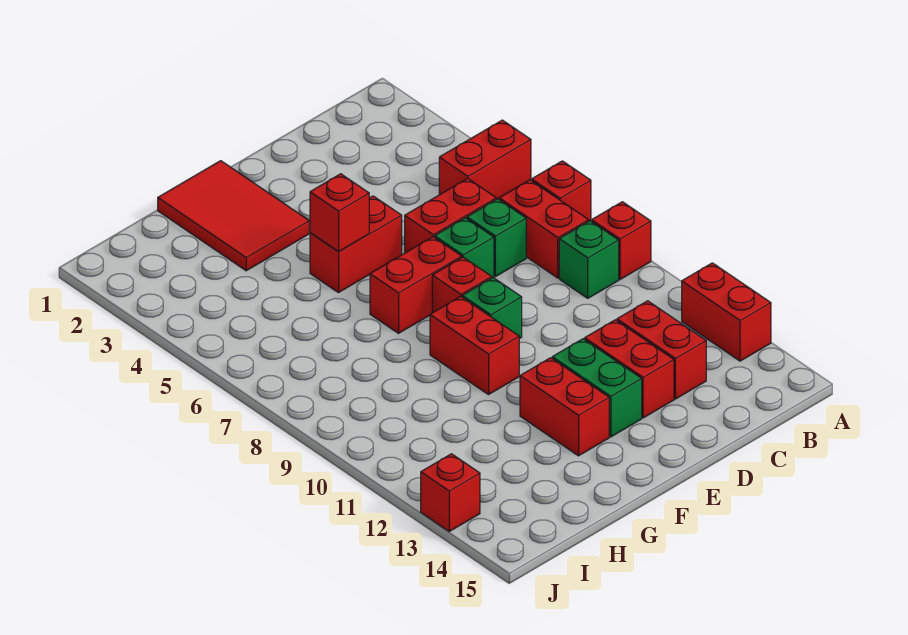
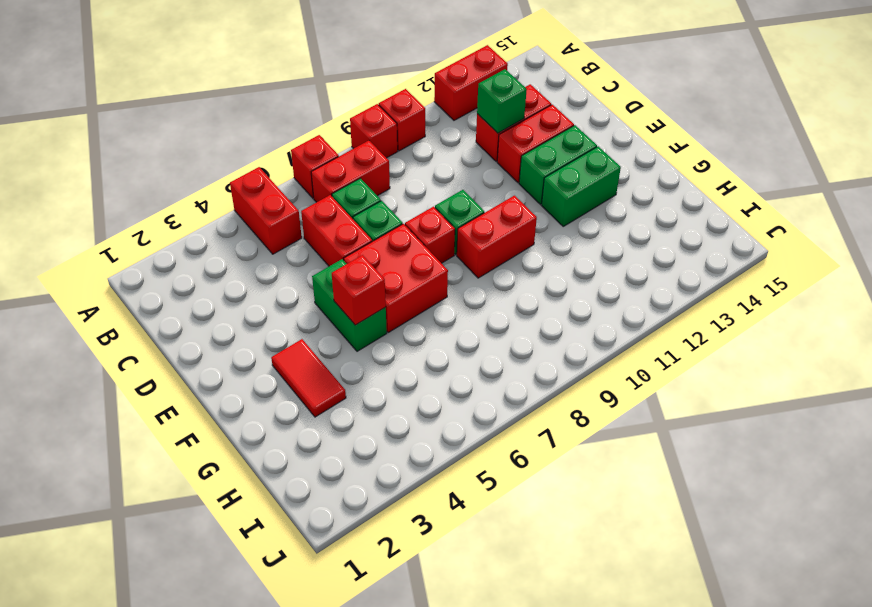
green brick B9 level 1 -> green brick C12 level 2
red brick E5:F5 level 1 -> green brick E5:F5 level 1
red brick E7:F7 level 1 -> red brick E6:F7 level 1
red tile F1:G3 level 1 -> red tile F3:G3 level 1
red brick F12:F13 level 1 -> green brick F12:F13 level 1
red brick J13 level 1 -> red brick A10 level 1

